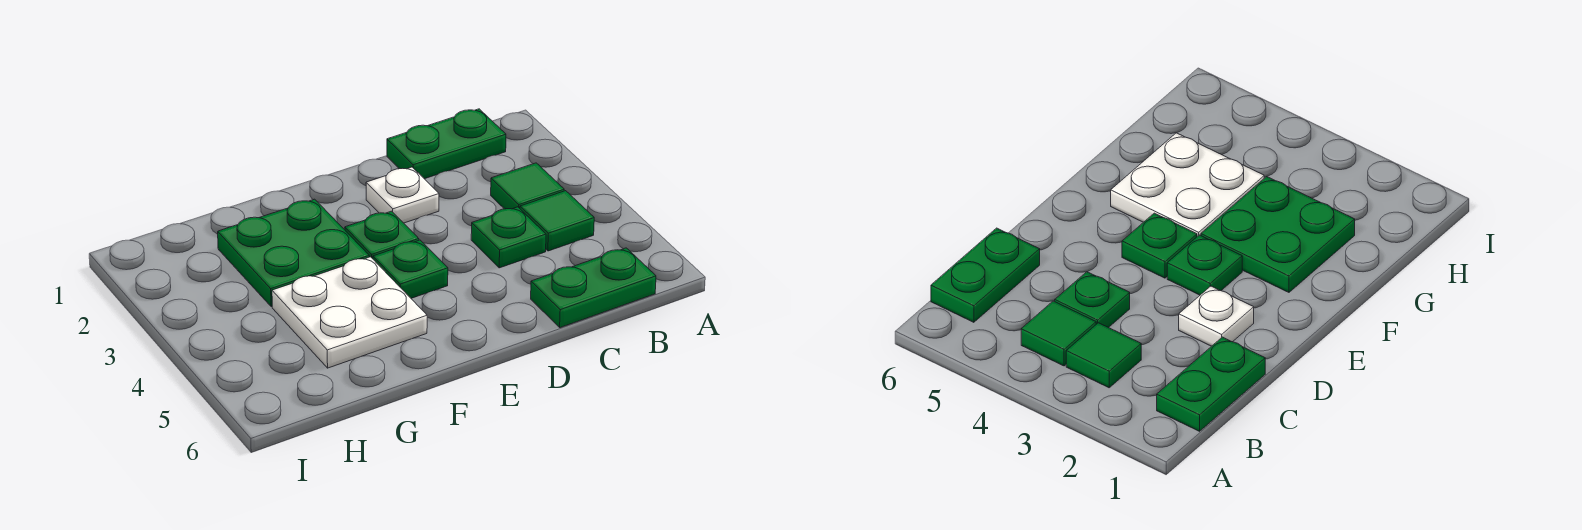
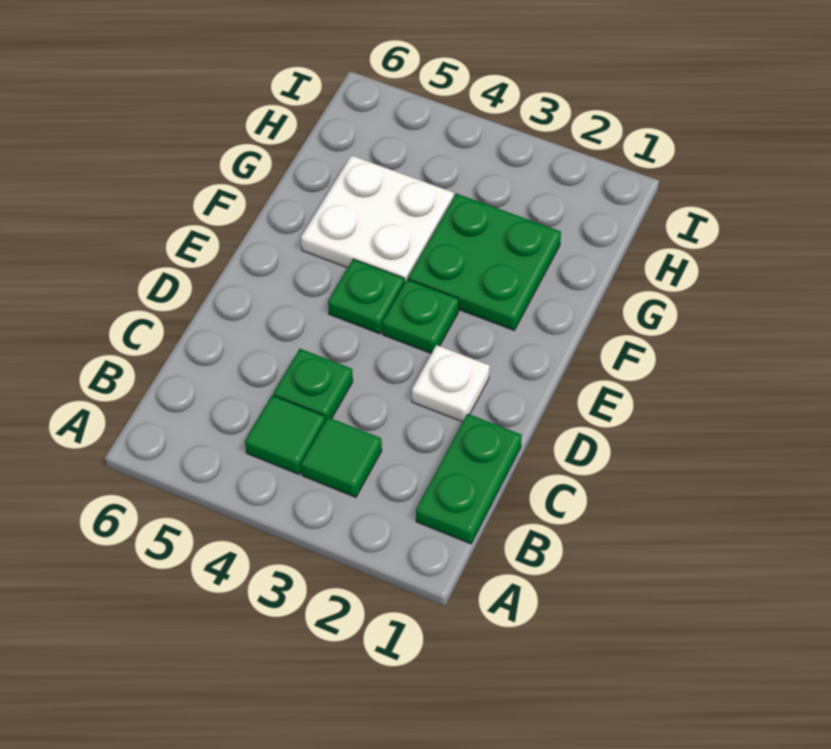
green plate B6:C6 level 1 -> none

